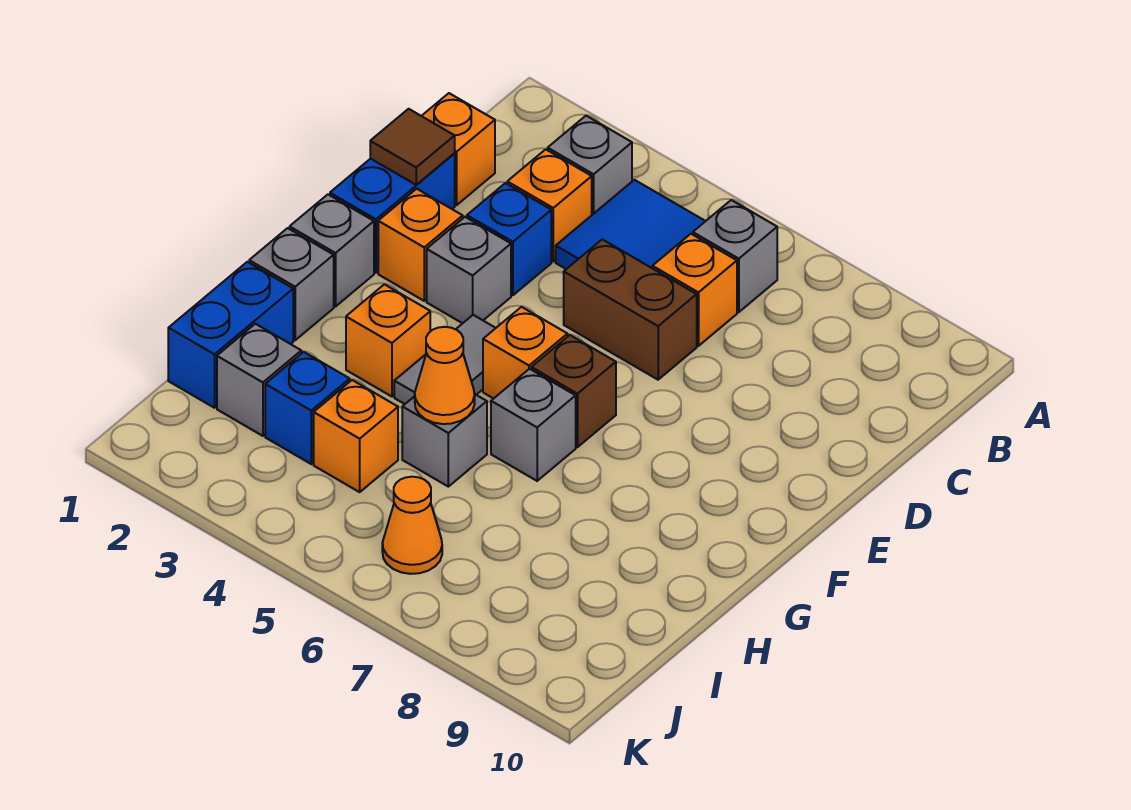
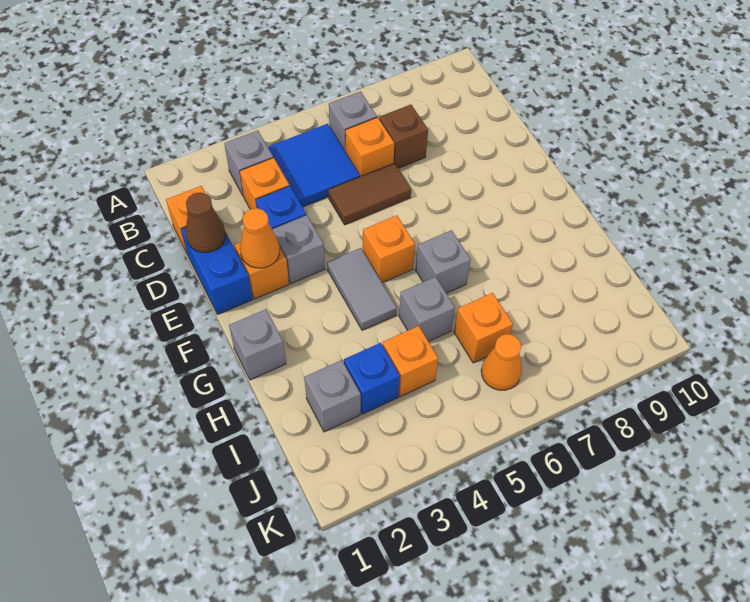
brown tile D1 level 2 -> brown cone D1 level 2
brown brick D5:D6 level 1 -> brown tile D5:D6 level 1
grey brick F1 level 1 -> none
brown brick F6 level 1 -> brown brick C7 level 1
orange brick G3 level 1 -> orange brick I6 level 1
blue brick H1:I1 level 1 -> none
orange cone H5 level 2 -> orange cone E2 level 2

